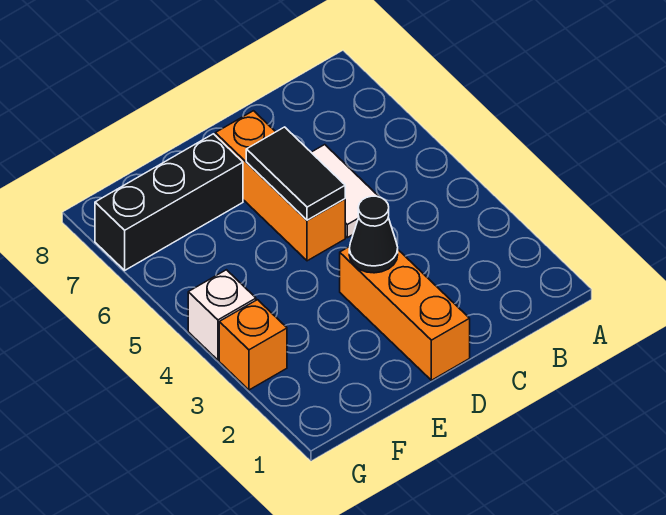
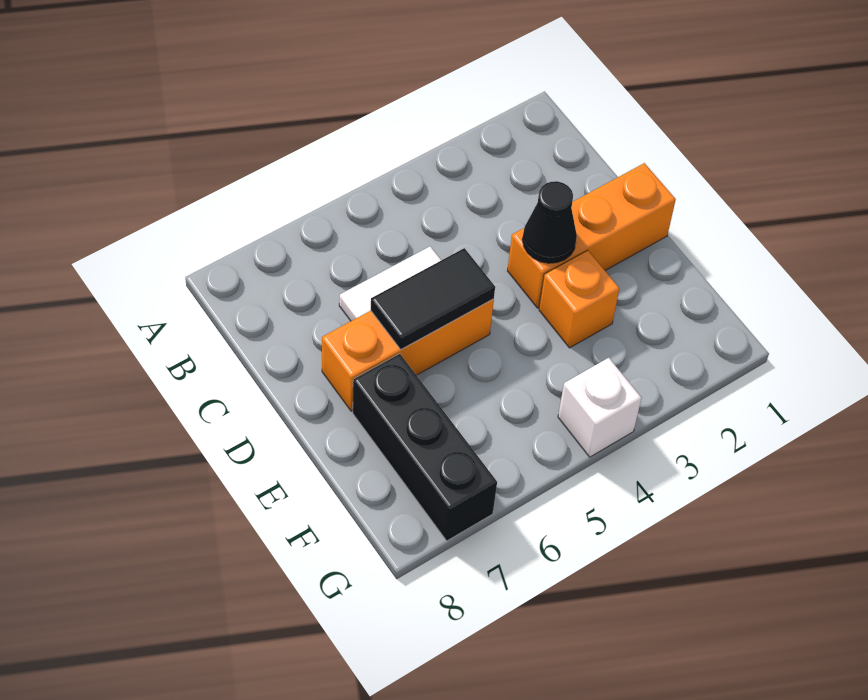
orange brick G3 level 1 -> orange brick E3 level 1

